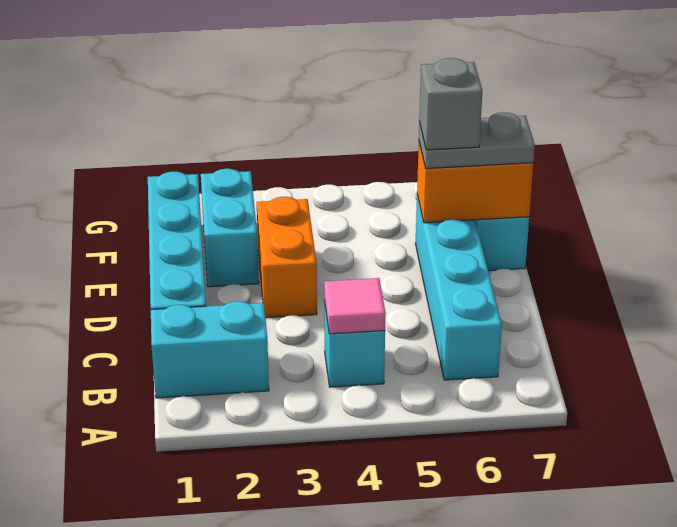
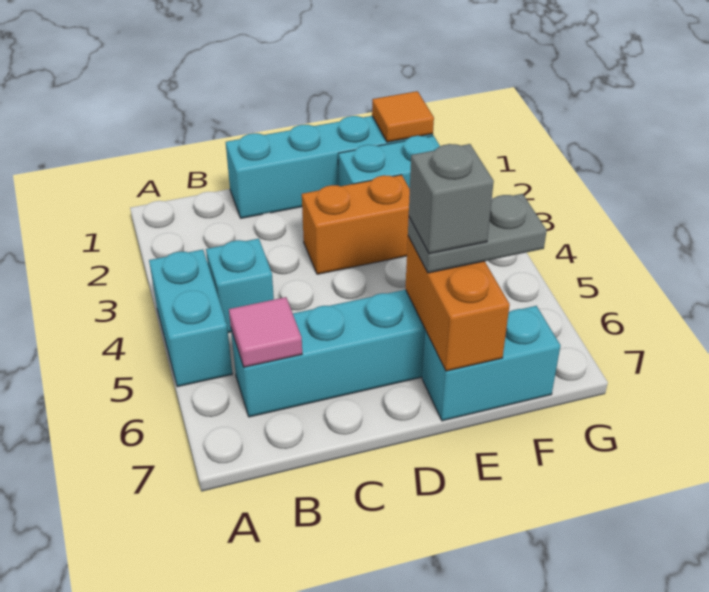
cyan brick B1:B2 level 1 -> cyan brick A4:A5 level 1
pink tile B4 level 2 -> pink tile B6 level 2
grey plate E6:E7 level 3 -> grey plate E6:F6 level 3
none -> orange tile F1 level 2

